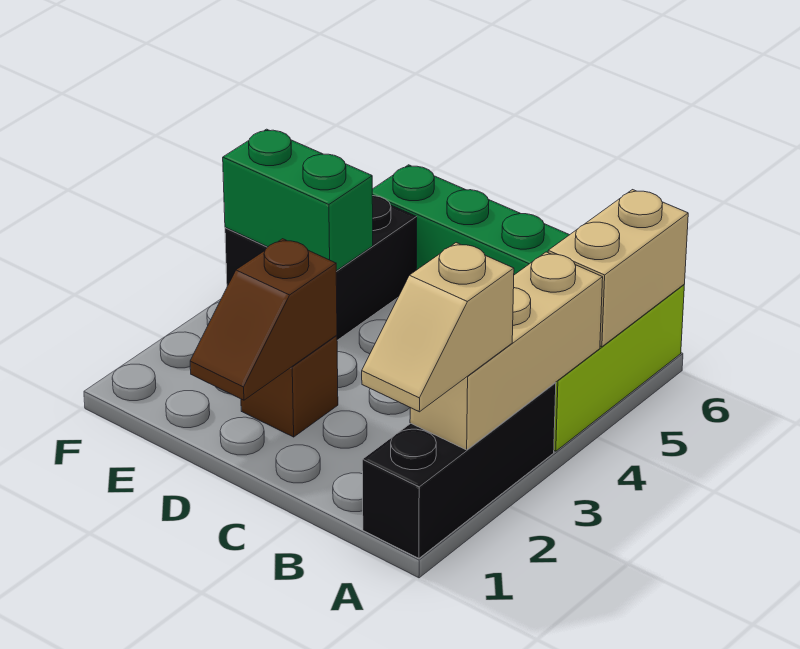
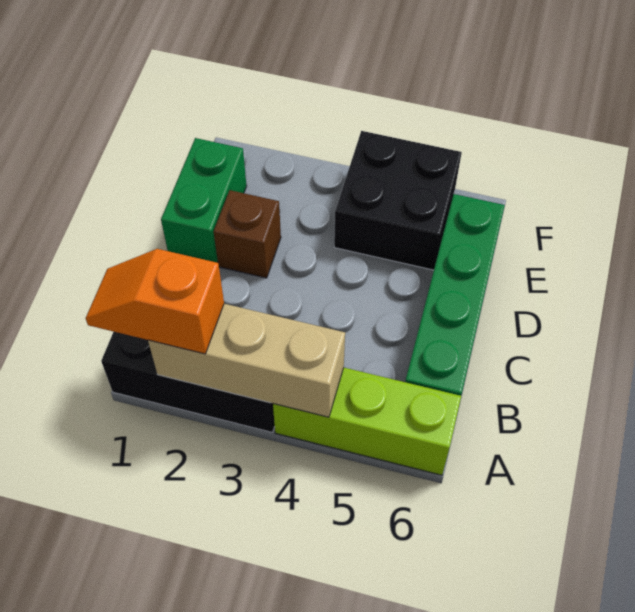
tan slope A1:A2 level 3 top 2 -> orange slope A1:A2 level 3 top 2
tan brick A5:A6 level 2 -> none
brown slope D1:D2 level 2 top 2 -> none
green brick E4:F4 level 2 -> green brick D1:E1 level 1

